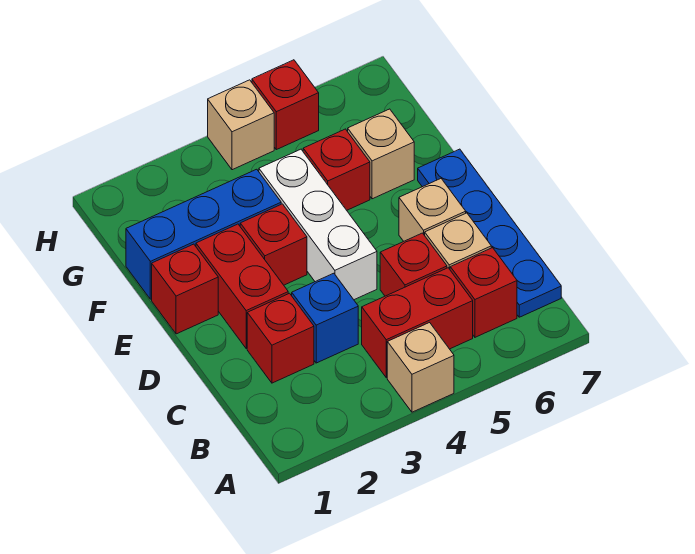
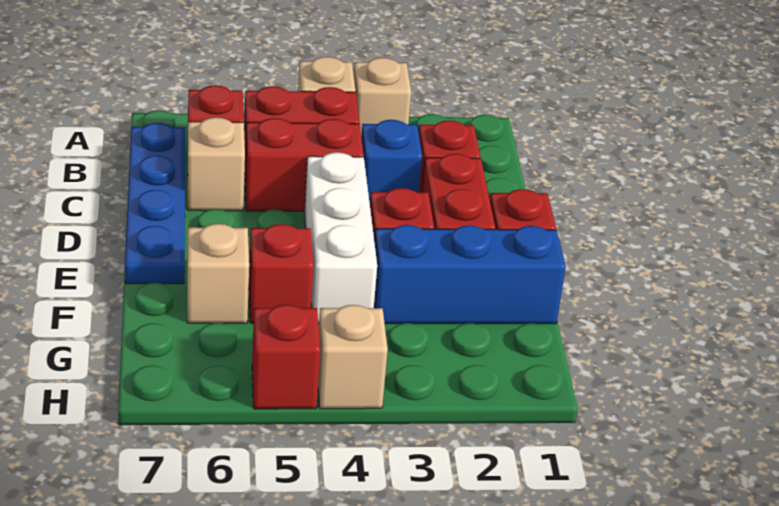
red brick C5 level 1 -> red brick C4:C5 level 1
tan brick D6 level 1 -> tan brick A3 level 1

